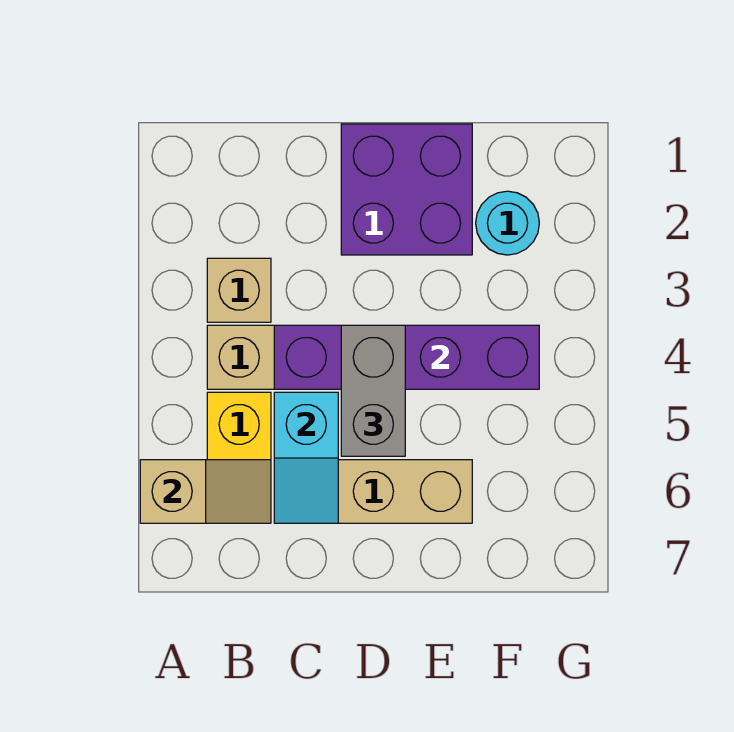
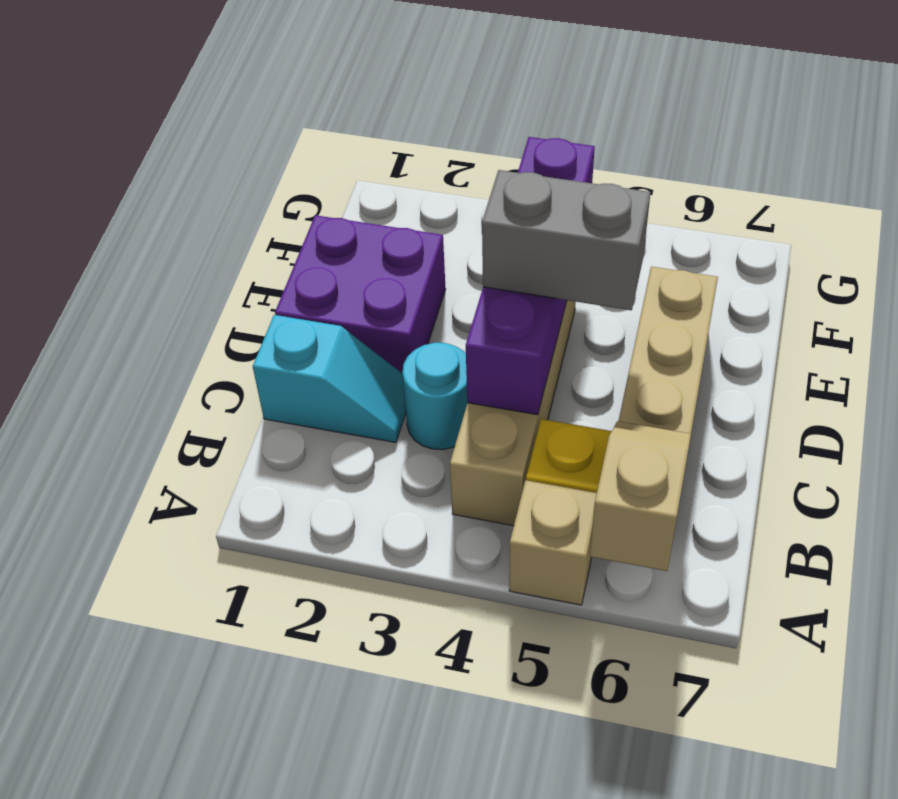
tan brick B3 level 1 -> tan brick A5 level 1
cyan slope C5:C6 level 2 top 5 -> cyan slope C1:C2 level 1 top 1
cyan round brick F2 level 1 -> cyan round brick C3 level 1

